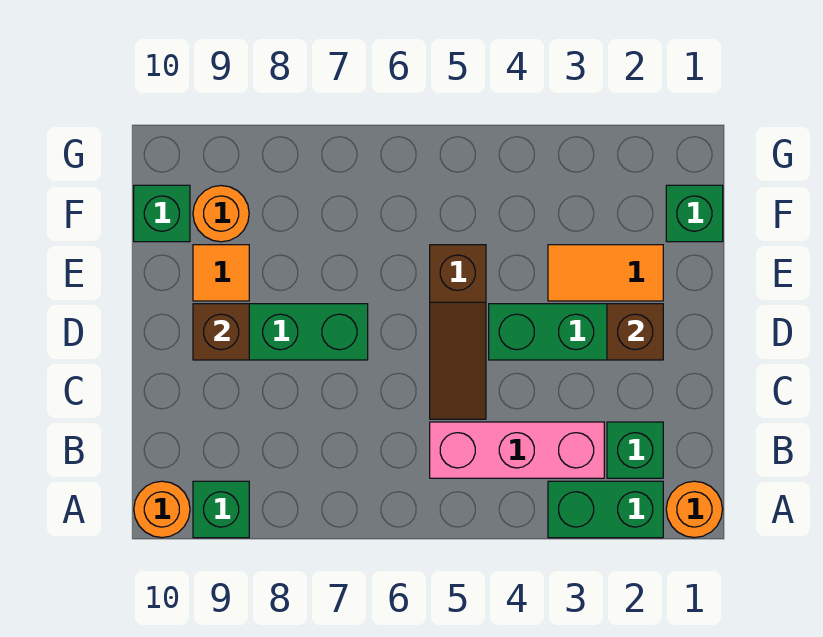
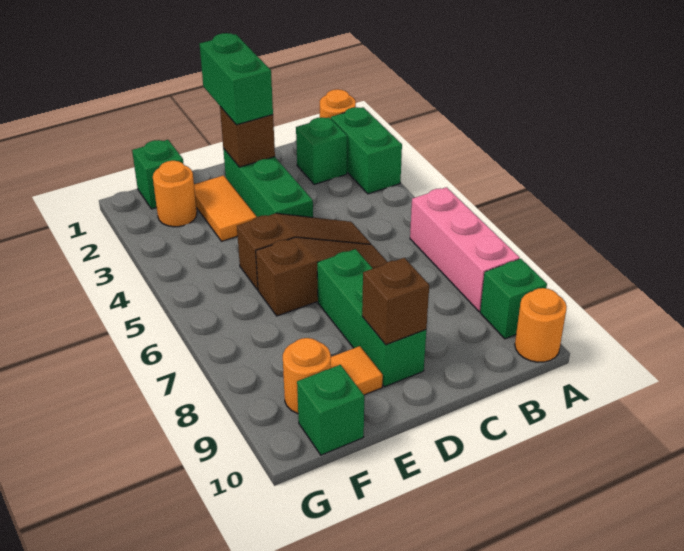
pink brick B3:B5 level 1 -> pink brick A6:A8 level 1
none -> brown slope C6:E6 level 1 top E
none -> green brick D1:D2 level 3
none -> orange round brick F2 level 1

